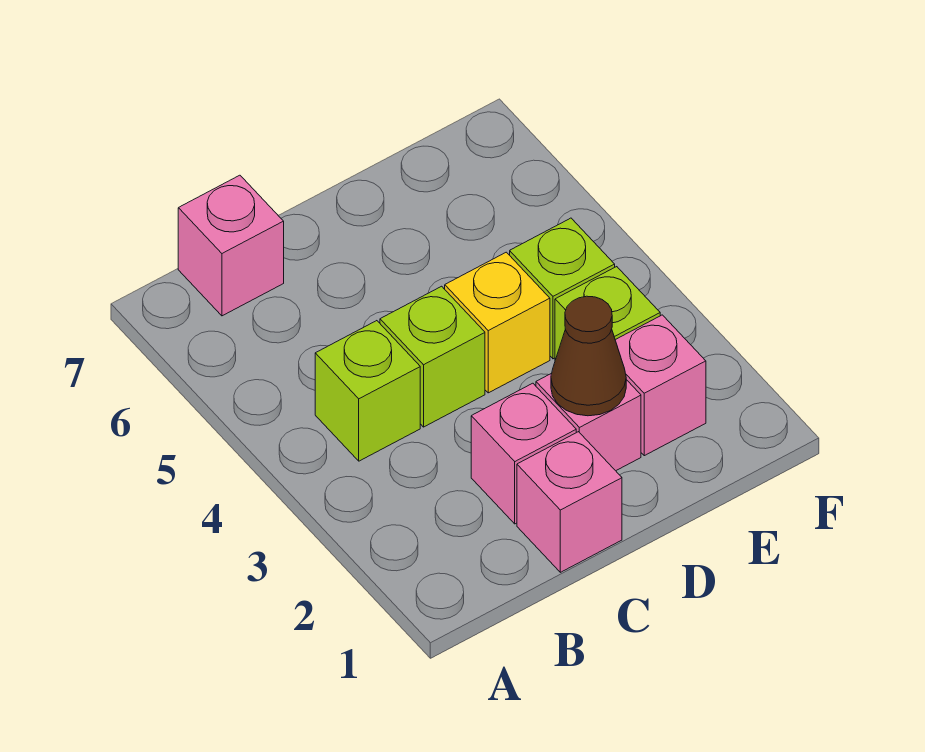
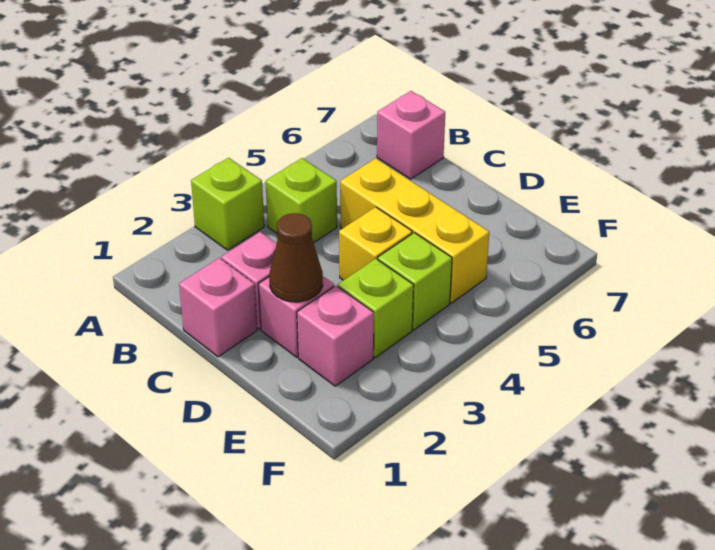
lime brick C4 level 1 -> lime brick A3 level 1
none -> yellow brick C5:E5 level 1

